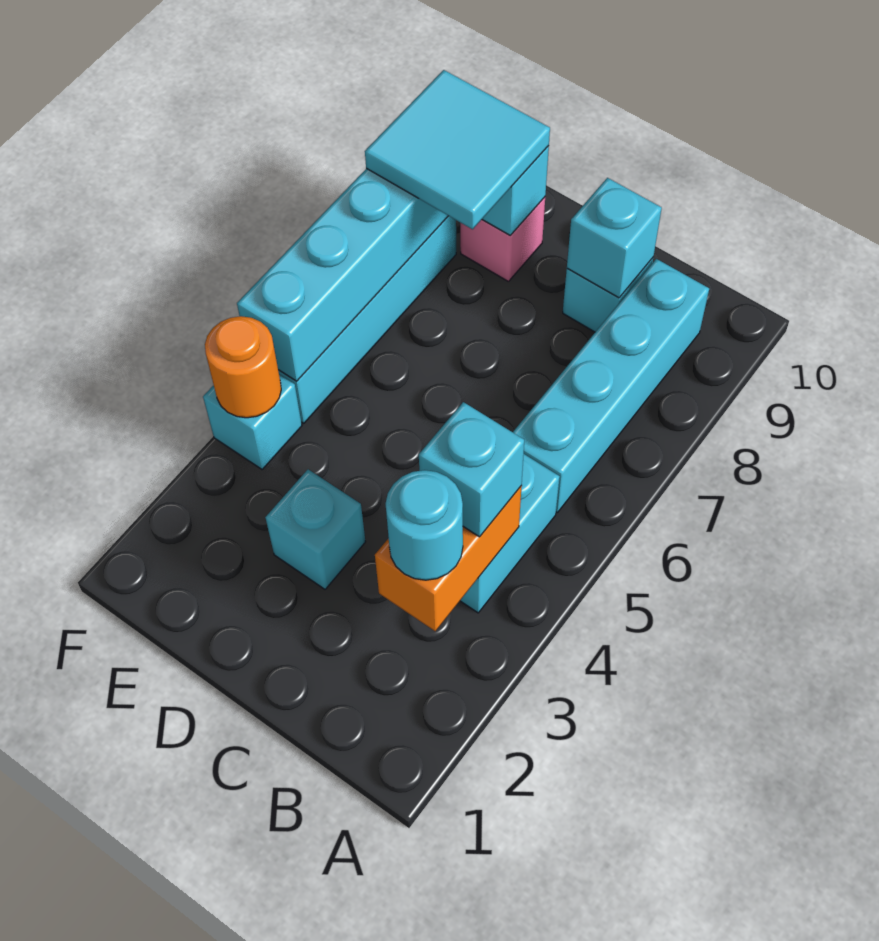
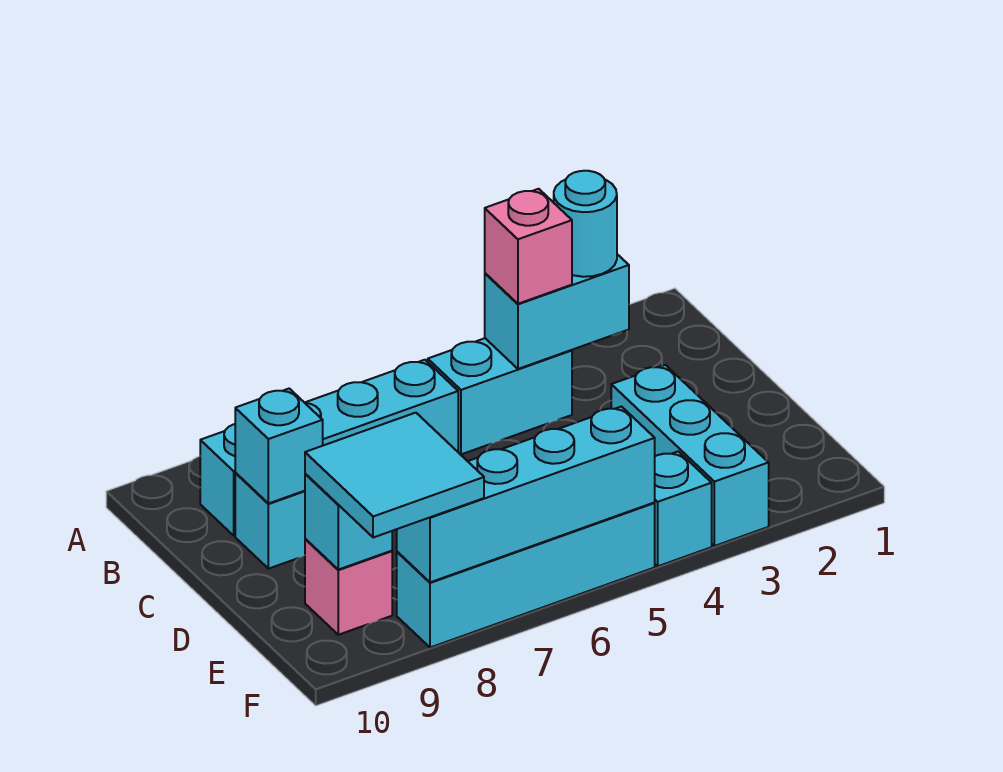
orange brick B3:B4 level 2 -> cyan brick B3:B4 level 2
cyan brick B4 level 3 -> pink brick B4 level 3
cyan brick D3 level 1 -> cyan brick D3:F3 level 1
orange round brick F4 level 2 -> none

